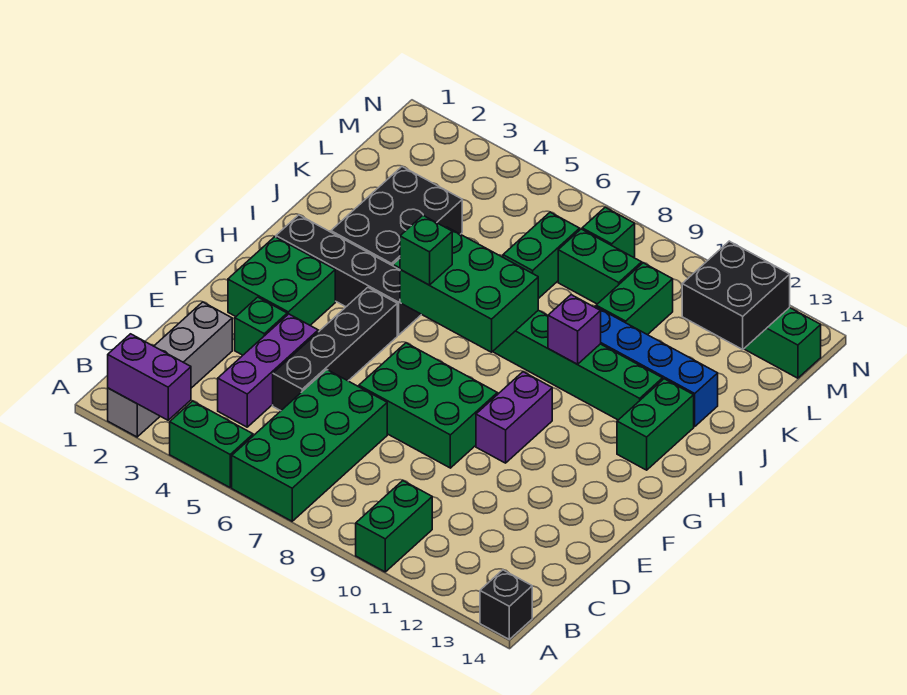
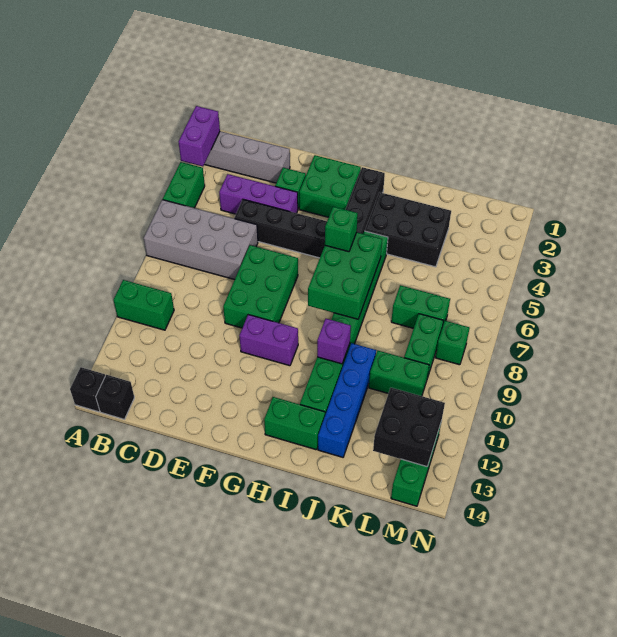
green brick A6:D7 level 1 -> grey brick A6:D7 level 1
none -> black brick B14 level 1

